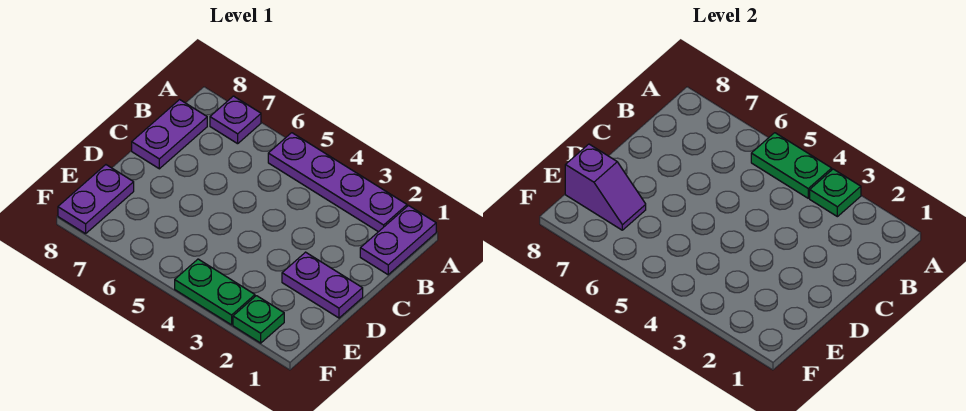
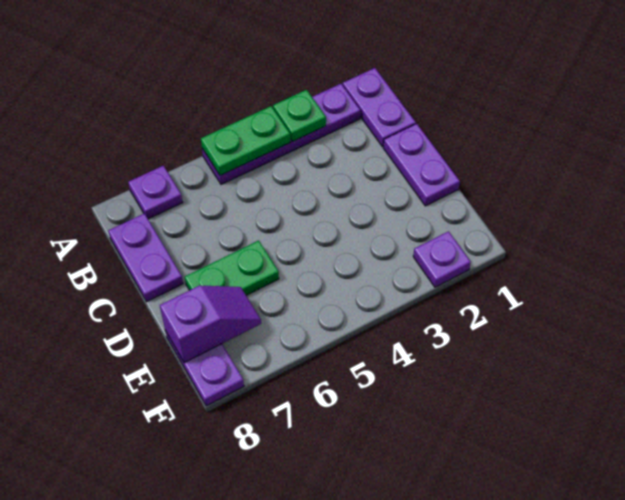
purple plate D1:D2 level 1 -> purple plate C1:D1 level 1
green plate F2 level 1 -> purple plate F2 level 1
green plate F3:F4 level 1 -> green plate D6:D7 level 1

